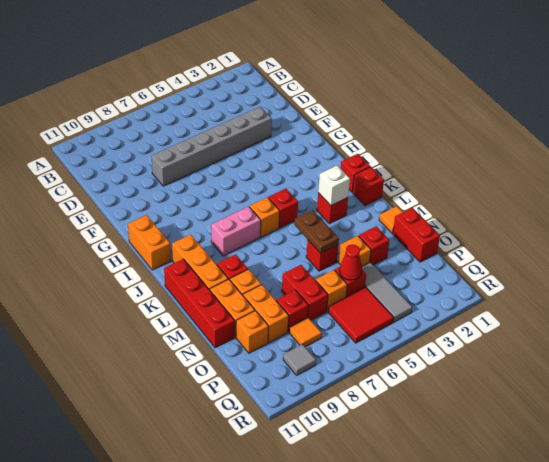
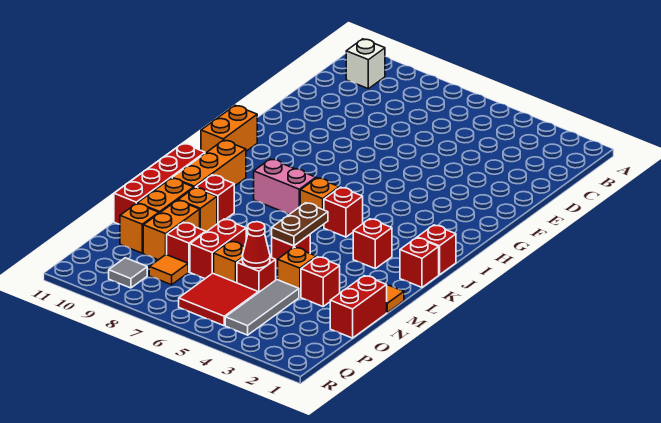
grey brick E3:E8 level 1 -> none
white brick K3 level 2 -> white brick B10 level 1

